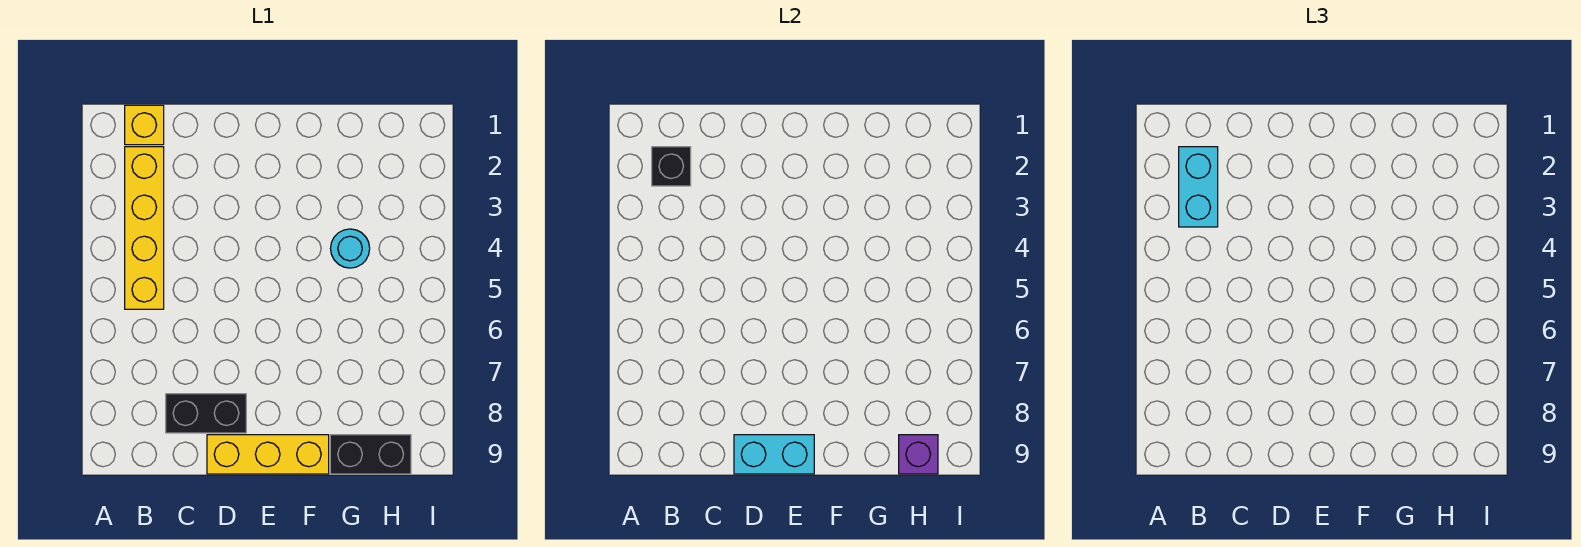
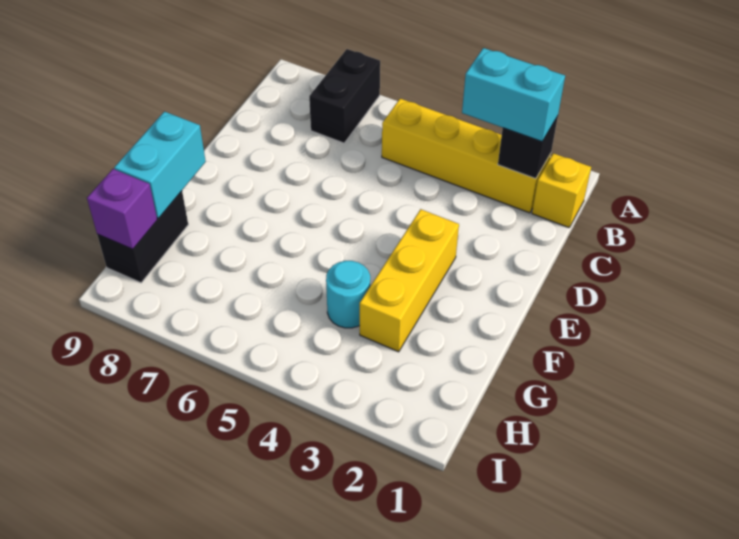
black brick C8:D8 level 1 -> black brick A7:B7 level 1
yellow brick D9:F9 level 1 -> yellow brick E3:G3 level 1
cyan brick D9:E9 level 2 -> cyan brick F9:G9 level 2

